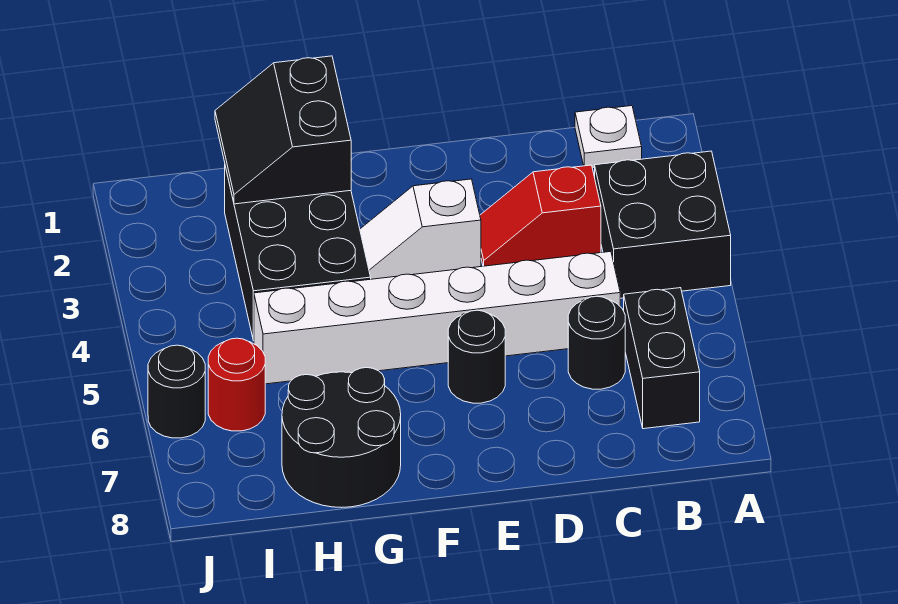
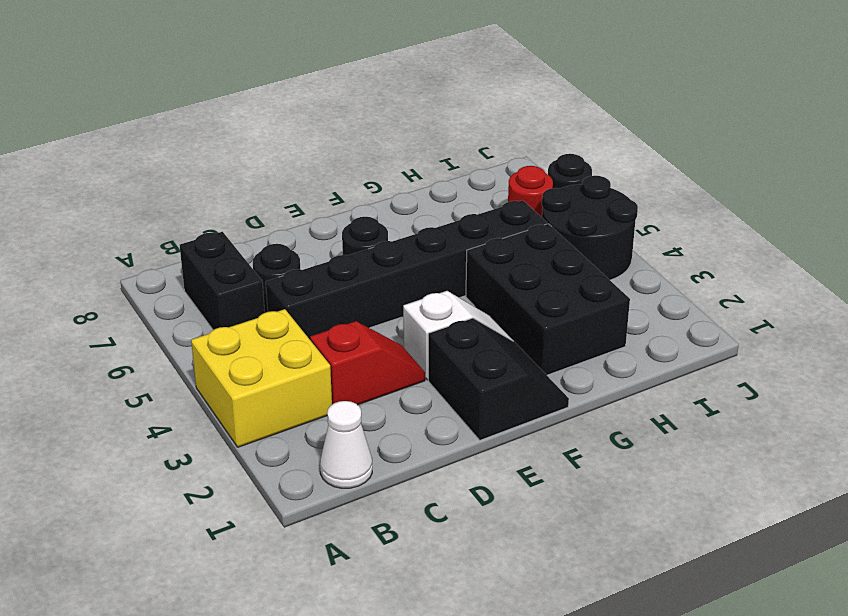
black brick A3:B4 level 1 -> yellow brick A3:B4 level 1
white plate B1 level 1 -> white cone B1 level 1
white brick C5:H5 level 1 -> black brick C5:H5 level 1
black slope G1:H2 level 2 top G -> black slope E1:F2 level 1 top E
black round brick G7:H8 level 1 -> black round brick I4:J5 level 1

